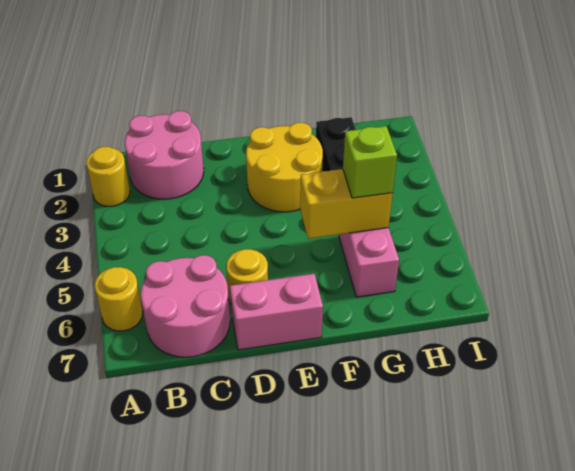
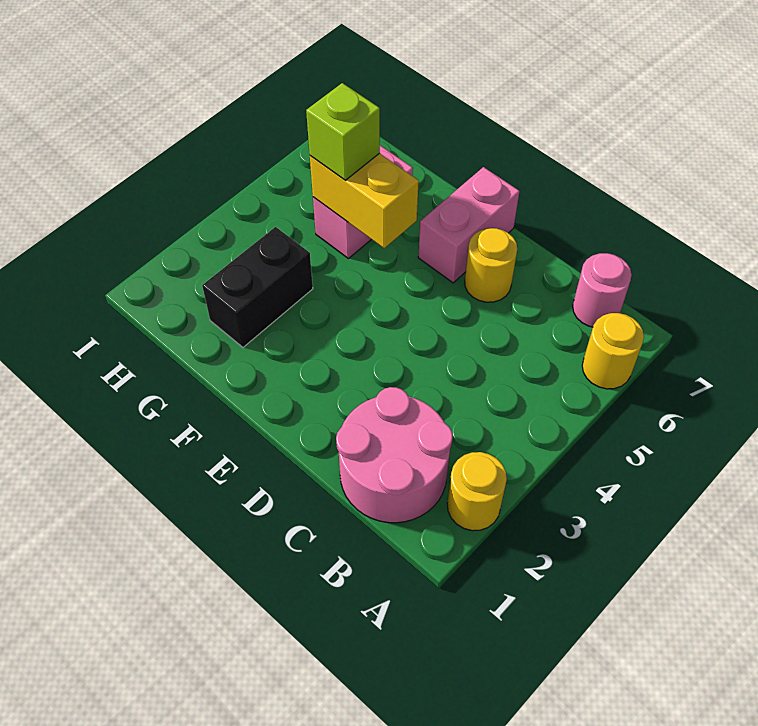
pink round brick B6:C7 level 1 -> pink round brick B7 level 1
pink brick D7:E7 level 1 -> pink brick E6:E7 level 1
yellow round brick E2:F3 level 1 -> none

